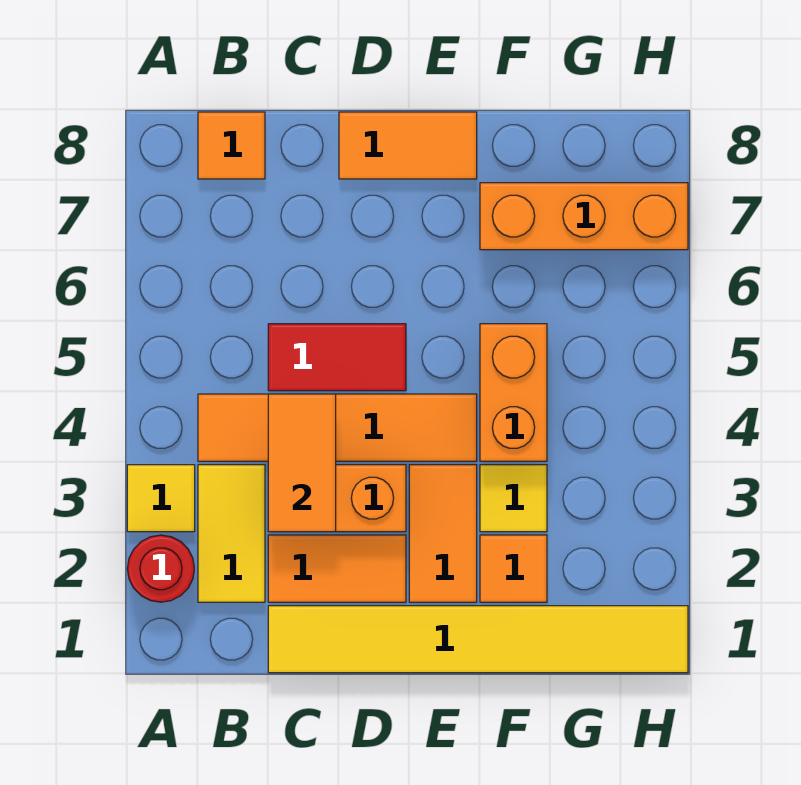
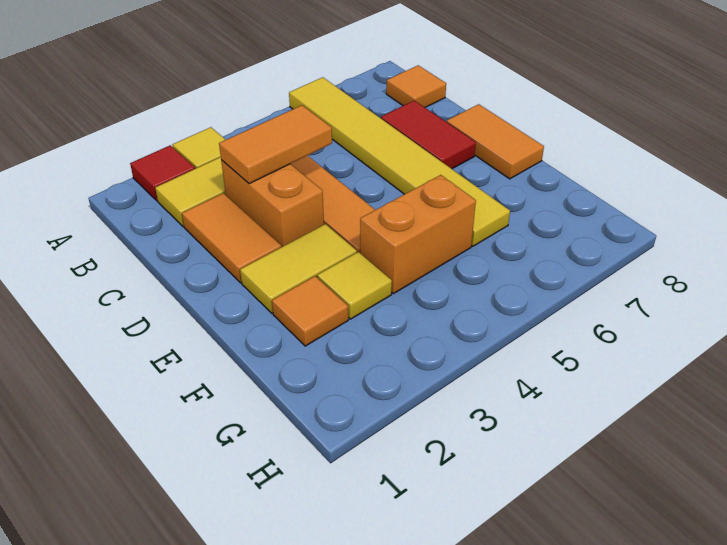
red round brick A2 level 1 -> red tile A2 level 1
yellow tile C1:H1 level 1 -> yellow tile A6:F6 level 1
red tile C5:D5 level 1 -> red tile C7:D7 level 1
orange tile E2:E3 level 1 -> yellow tile E2:E3 level 1
orange brick F7:H7 level 1 -> none

